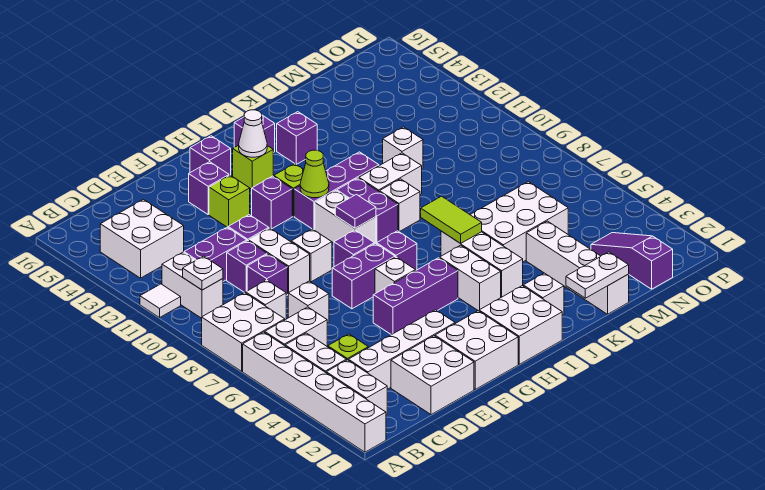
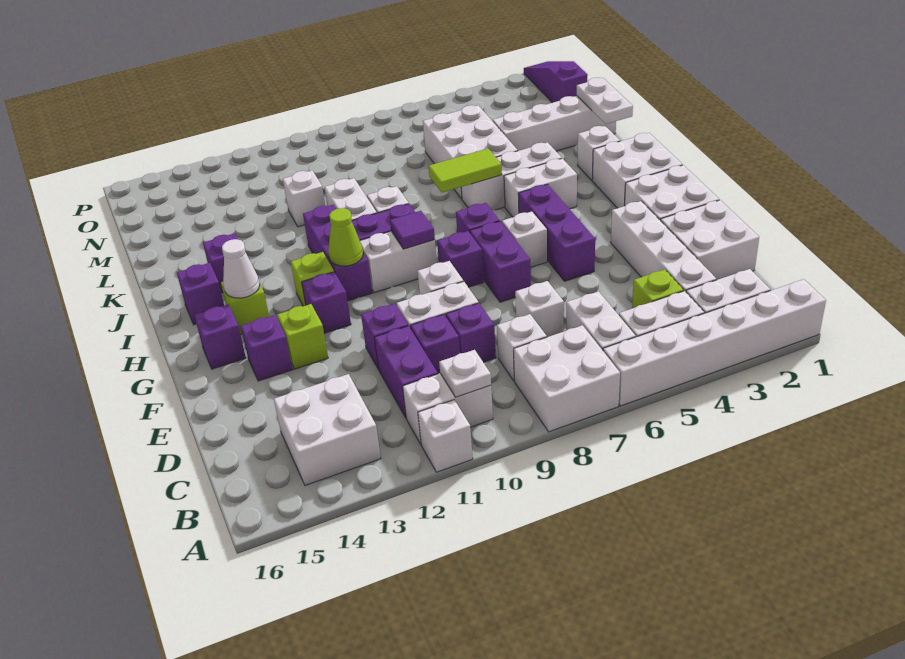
white tile A11 level 1 -> white brick A11 level 1
purple slope N1:N3 level 1 top 1 -> purple slope N1:P1 level 1 top N

